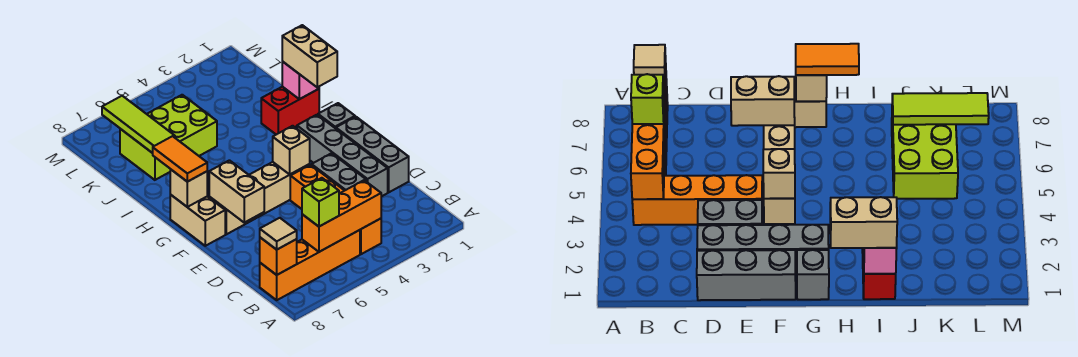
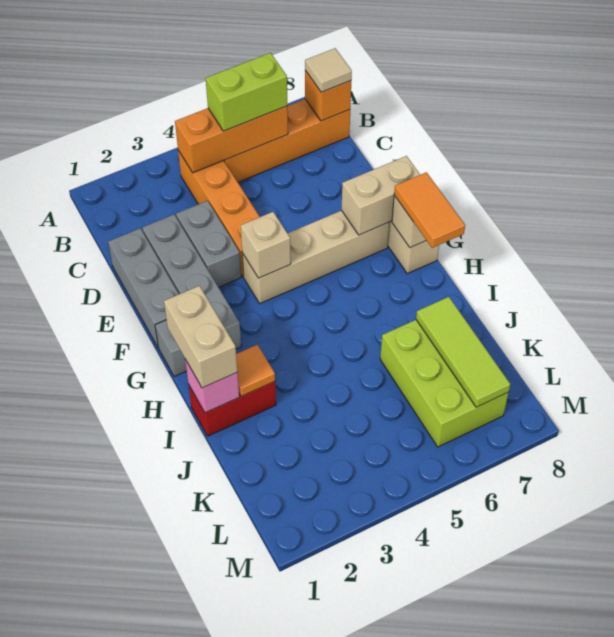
lime brick B6 level 3 -> lime brick B5:B6 level 3
tan brick E7:F7 level 2 -> tan brick F7:F8 level 2
none -> orange tile I2 level 2
lime brick J5:K7 level 1 -> lime brick J6:L7 level 1

